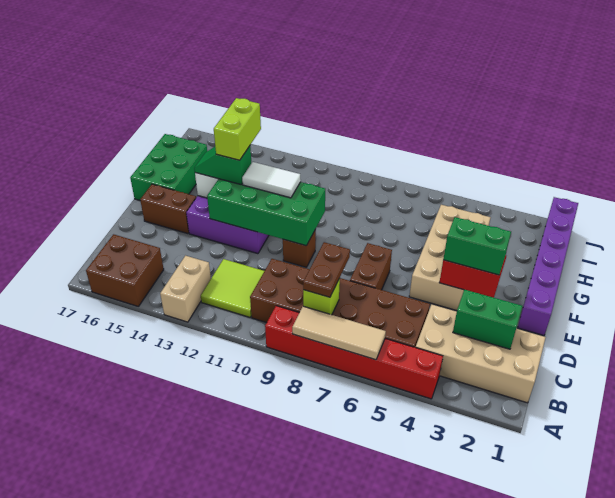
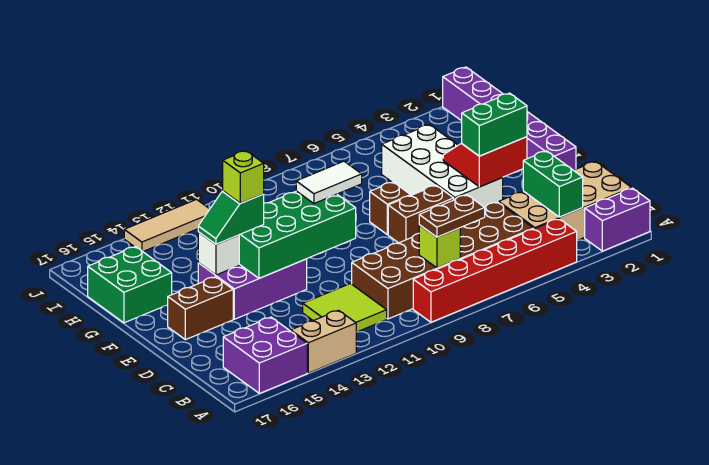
none -> purple brick A1:A2 level 1
tan tile A6:A8 level 2 -> tan tile J12:J14 level 1
tan brick A13:B13 level 1 -> tan brick A13:A14 level 1
brown brick A15:B16 level 1 -> purple brick A15:B16 level 1
brown plate B8:C8 level 3 -> brown plate B7:B8 level 3
green brick C2:C3 level 2 -> green brick B3:C3 level 2
brown brick D7:E7 level 1 -> brown brick E6:E7 level 1
tan brick E4:H5 level 1 -> white brick E4:H5 level 1
brown brick E10 level 1 -> brown brick F7 level 1
white tile F11:F12 level 3 -> white tile F9:F10 level 3
lime brick F13:G13 level 4 -> lime brick F13 level 4
green brick F16:H17 level 1 -> green brick G16:H17 level 1

